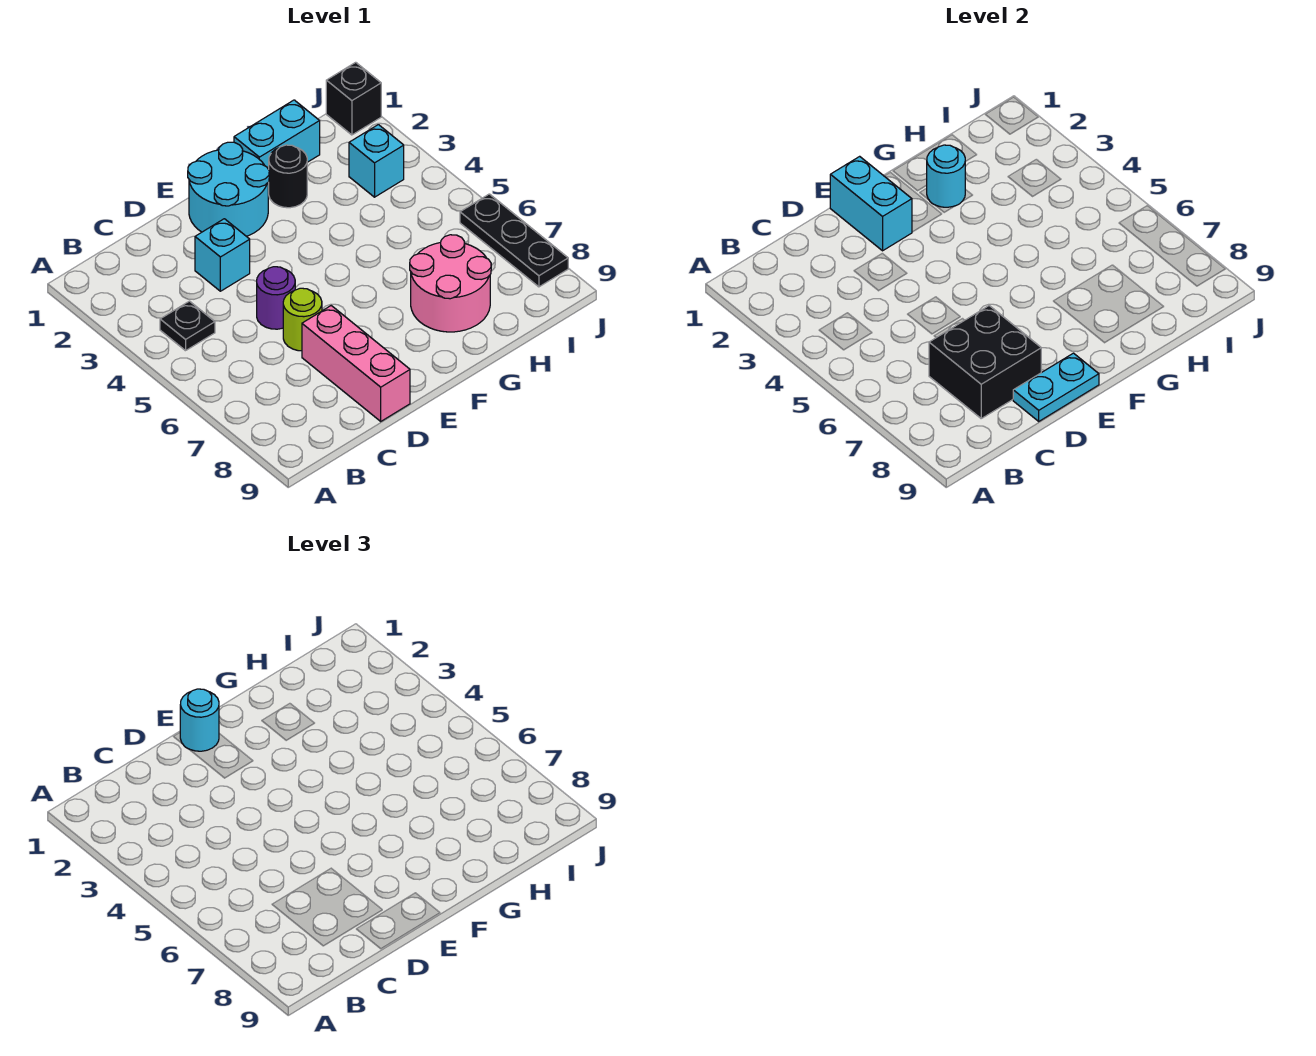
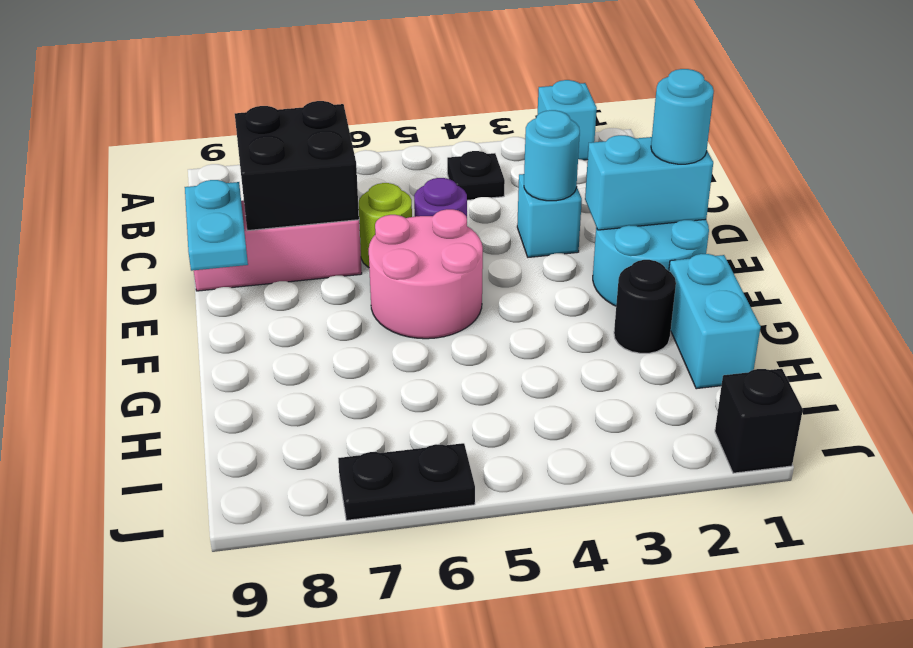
cyan round brick G2 level 2 -> cyan round brick D3 level 2
pink round brick G7:H8 level 1 -> pink round brick E5:F6 level 1
cyan brick I3 level 1 -> cyan brick A2 level 1
black plate J6:J8 level 1 -> black plate J6:J7 level 1

